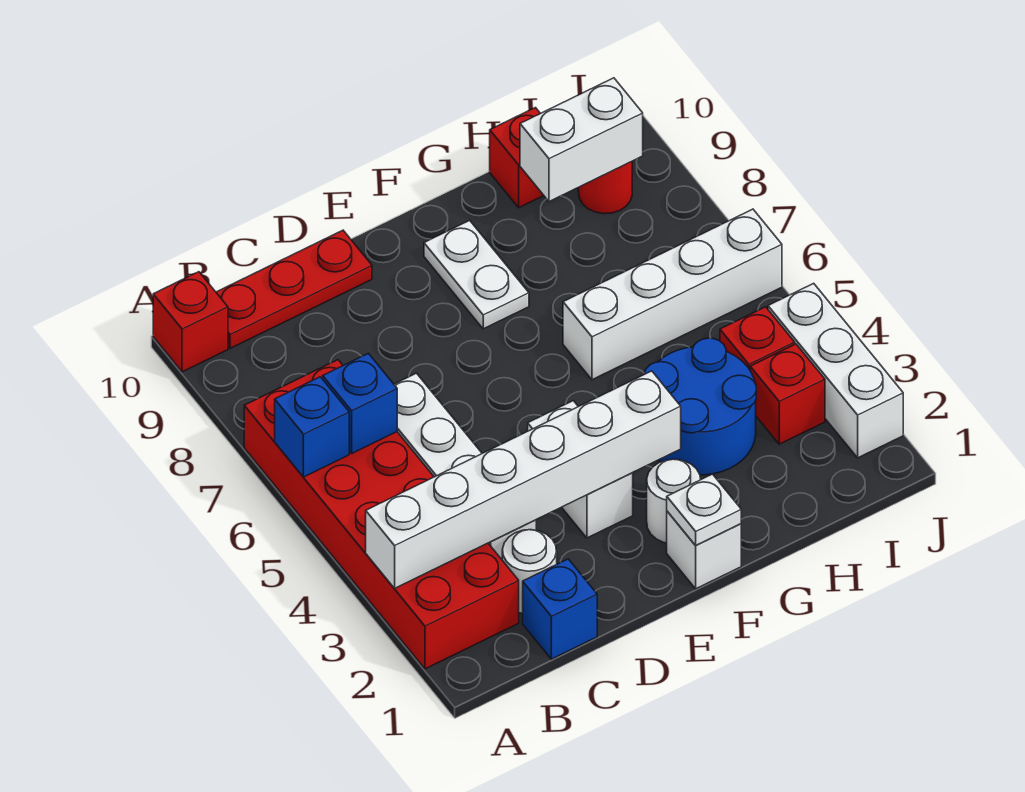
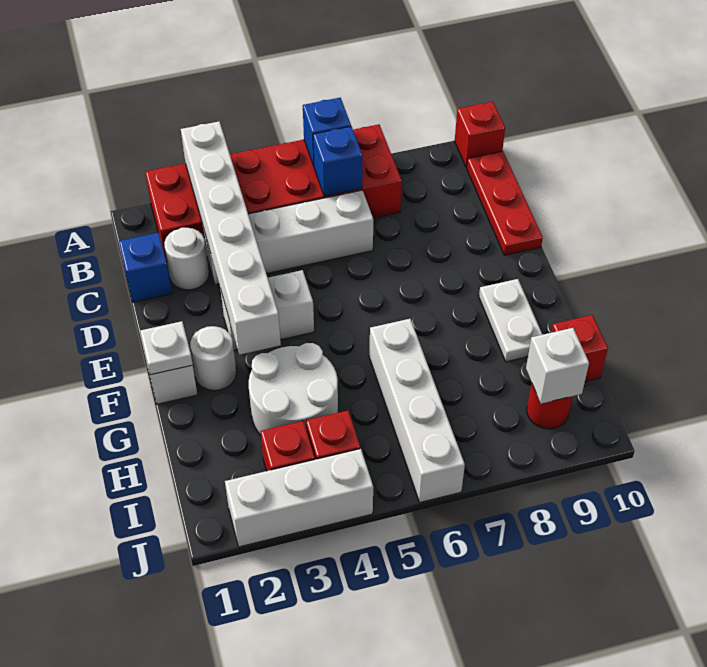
white plate F8:F9 level 1 -> white plate F9:G9 level 1
blue round brick G3:H4 level 1 -> white round brick G3:H4 level 1
white brick H9:I9 level 2 -> white brick I9 level 2

